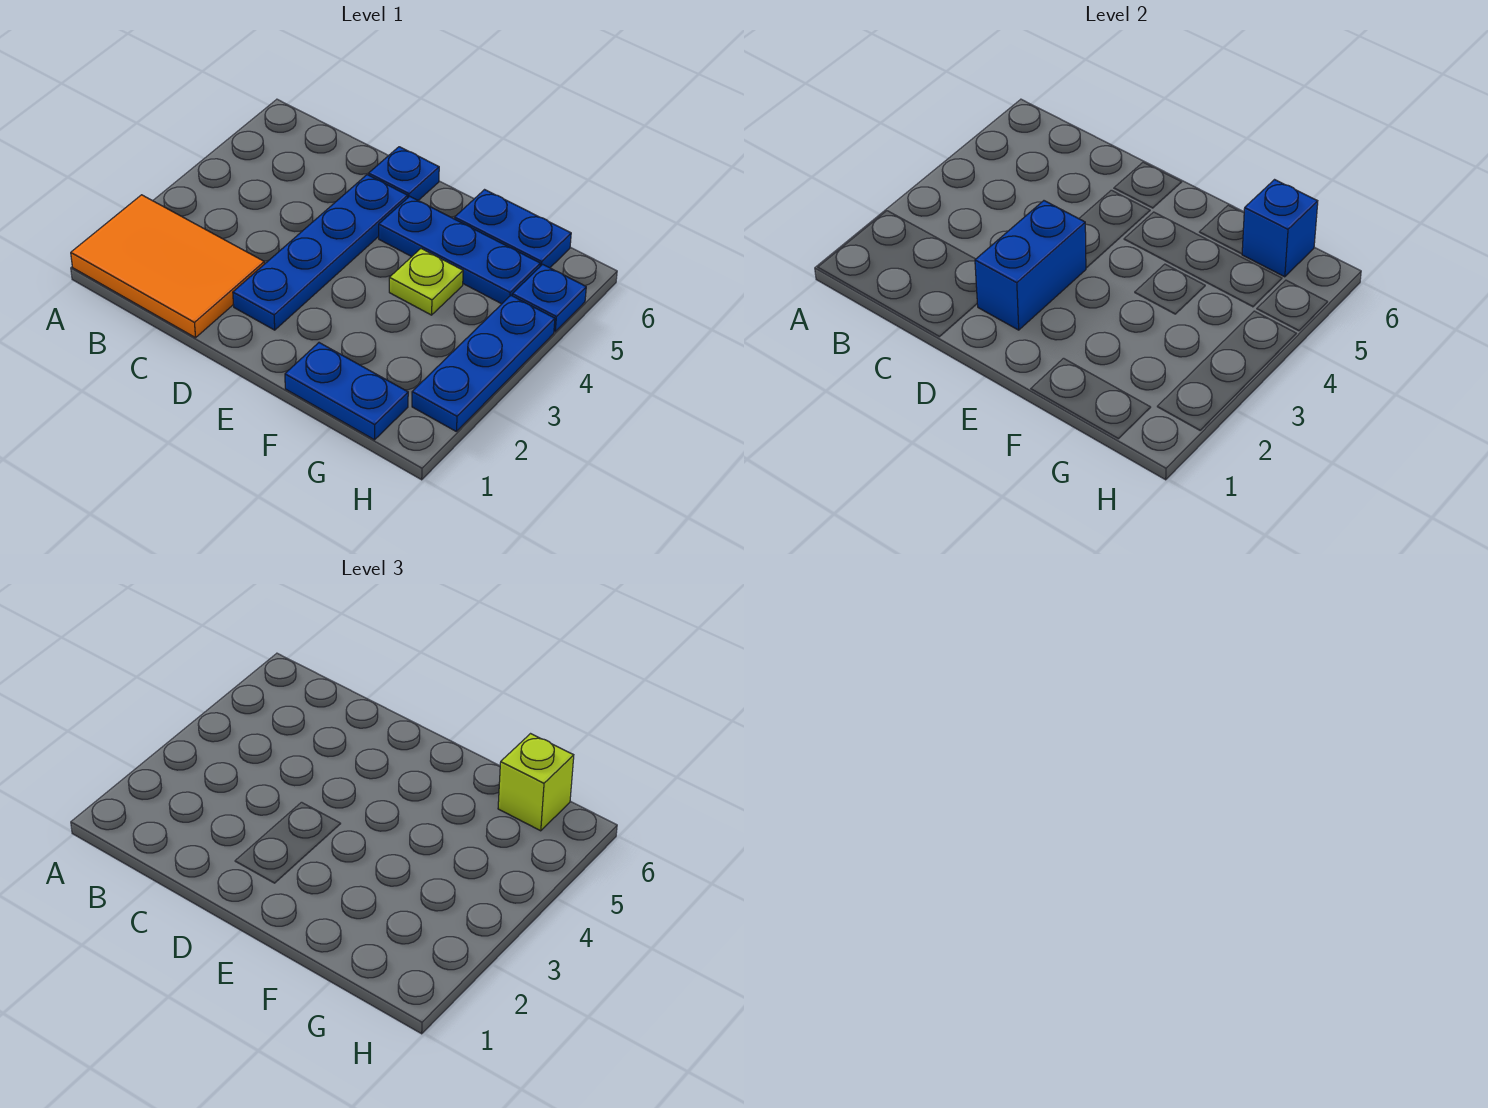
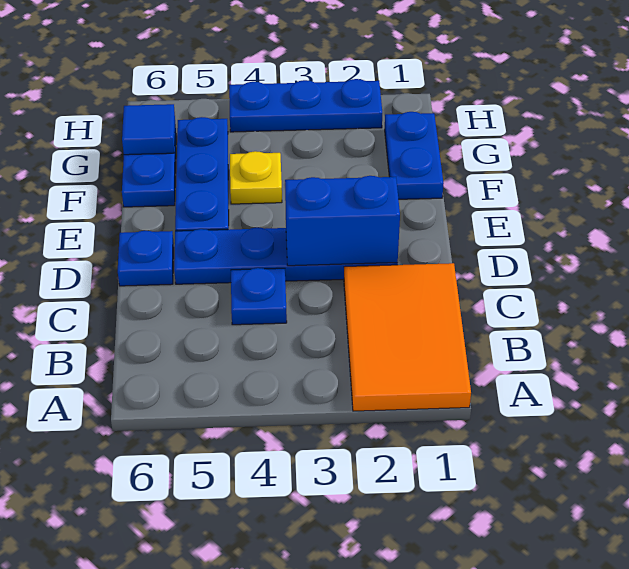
lime plate F4 level 1 -> yellow plate F4 level 1
blue brick G6 level 2 -> blue tile G6 level 2
lime brick G6 level 3 -> none
blue plate H5 level 1 -> blue plate C4 level 1

